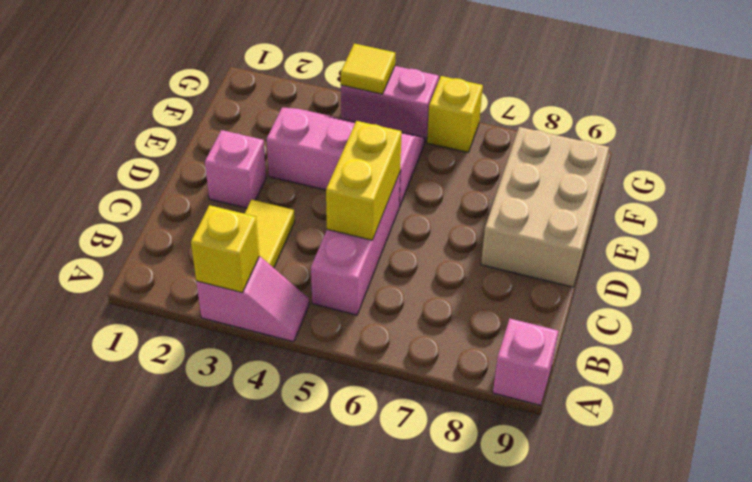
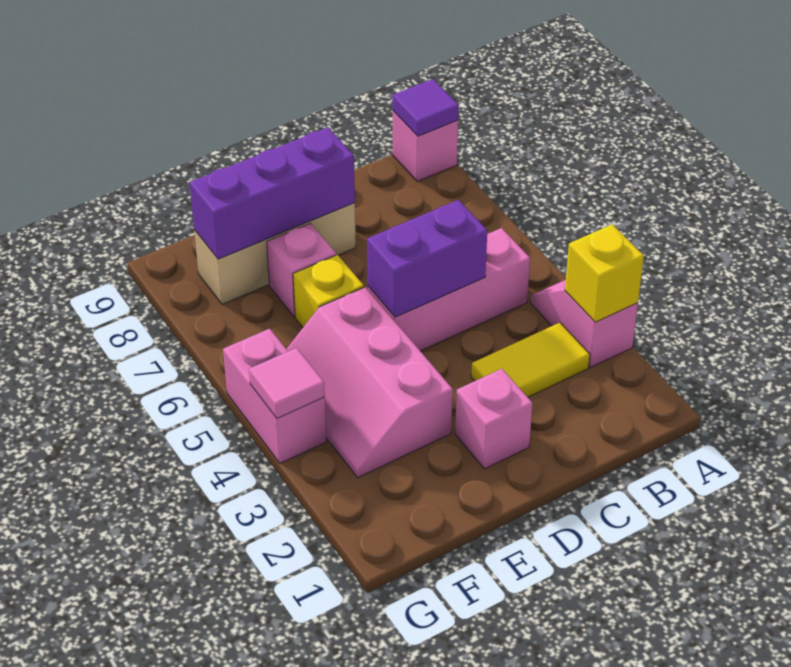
none -> purple tile A9 level 2
yellow brick C5:D5 level 2 -> purple brick C5:D5 level 2
tan brick D8:F9 level 1 -> tan brick D8:F8 level 1
none -> purple brick D8:F8 level 2
none -> pink brick E7 level 1
yellow tile G4 level 2 -> pink tile G4 level 2
yellow brick G6 level 1 -> yellow brick E6 level 1

